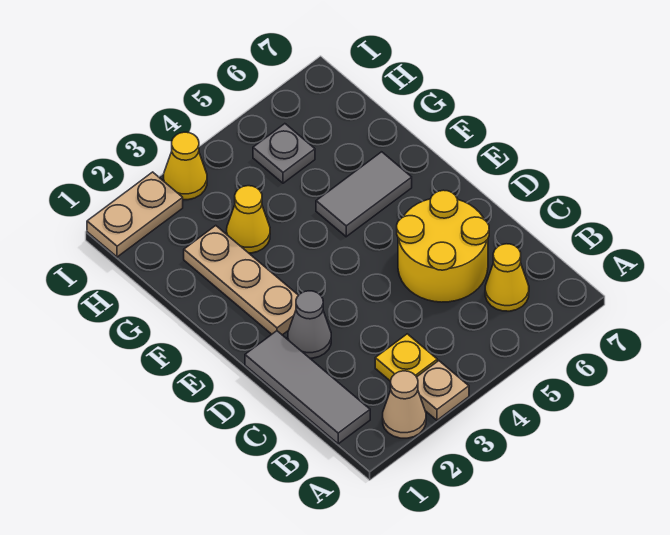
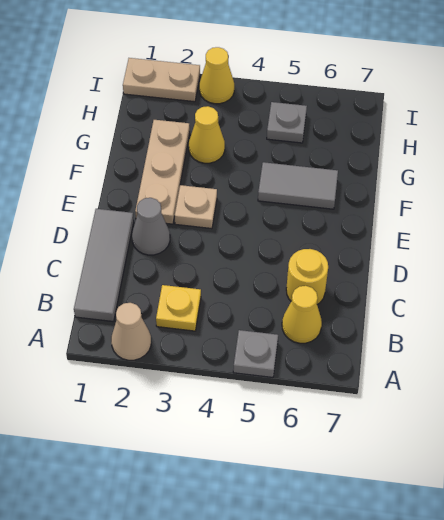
tan plate A3 level 1 -> tan plate E3 level 1
none -> grey plate A5 level 1
yellow round brick C5:D6 level 1 -> yellow round brick C6 level 1

